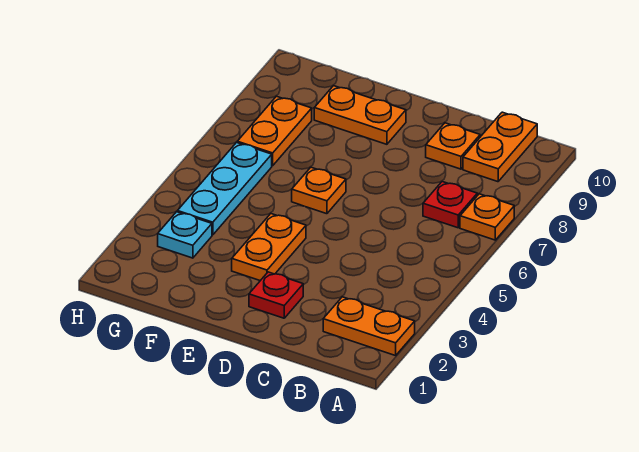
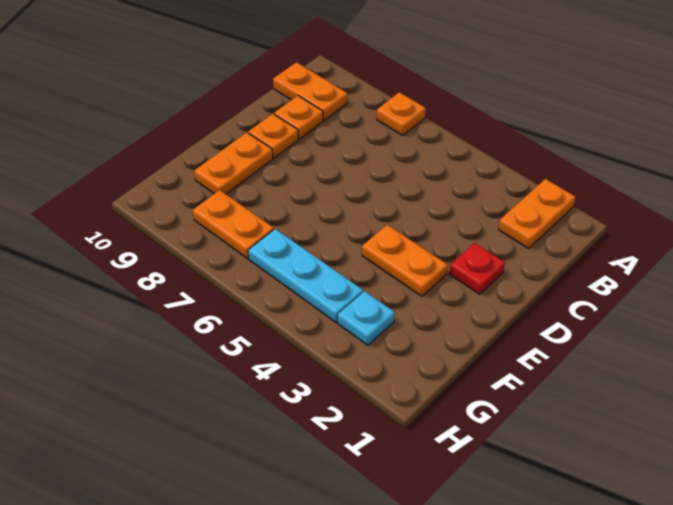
red plate B7 level 1 -> none
orange plate E6 level 1 -> orange plate D9 level 1

